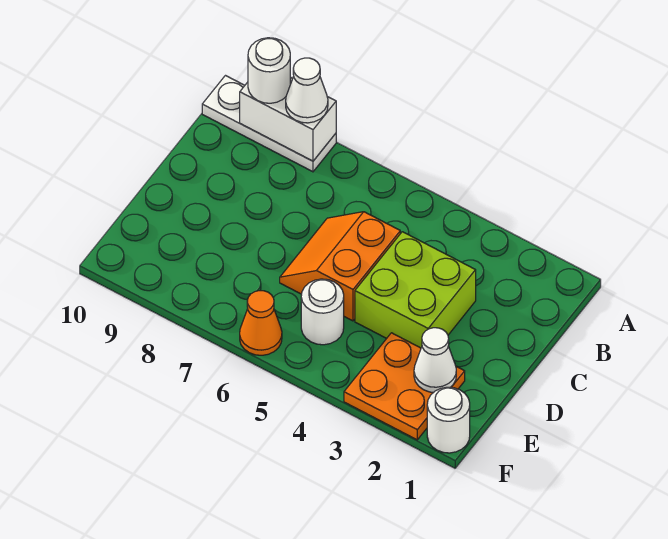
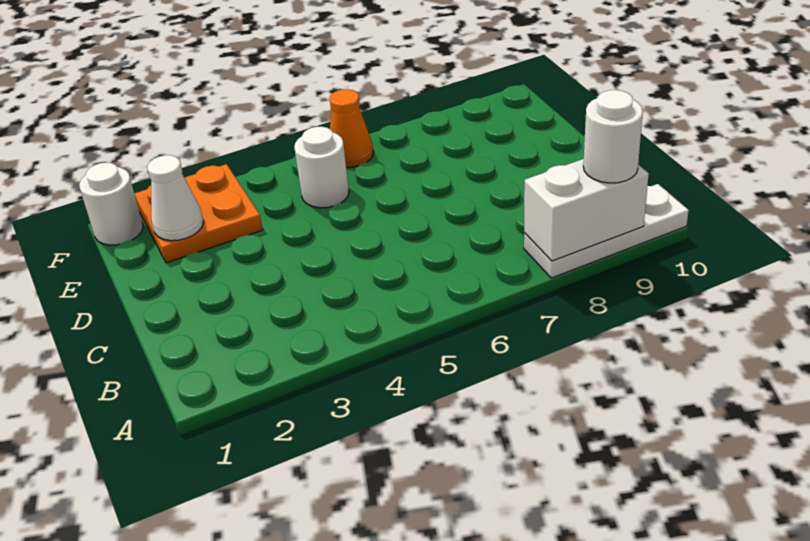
white cone A8 level 3 -> none
lime brick C3:D4 level 1 -> none
orange slope C5:D6 level 1 top 5 -> none

